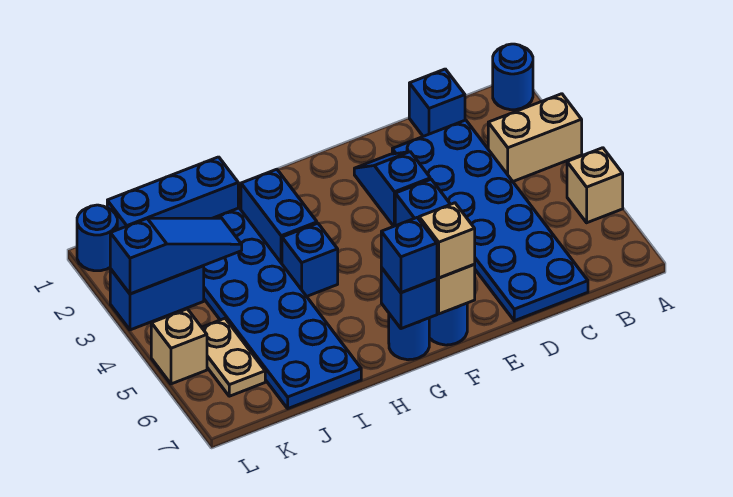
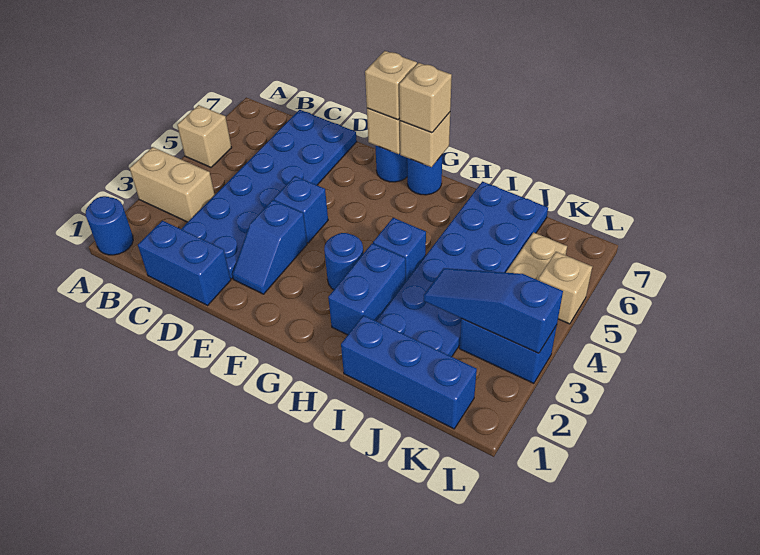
blue brick C1 level 1 -> blue brick C1:D1 level 1
blue brick G7 level 2 -> tan brick G7 level 2
blue brick G7 level 3 -> tan brick G7 level 3
blue round brick L1 level 1 -> blue round brick G3 level 1

